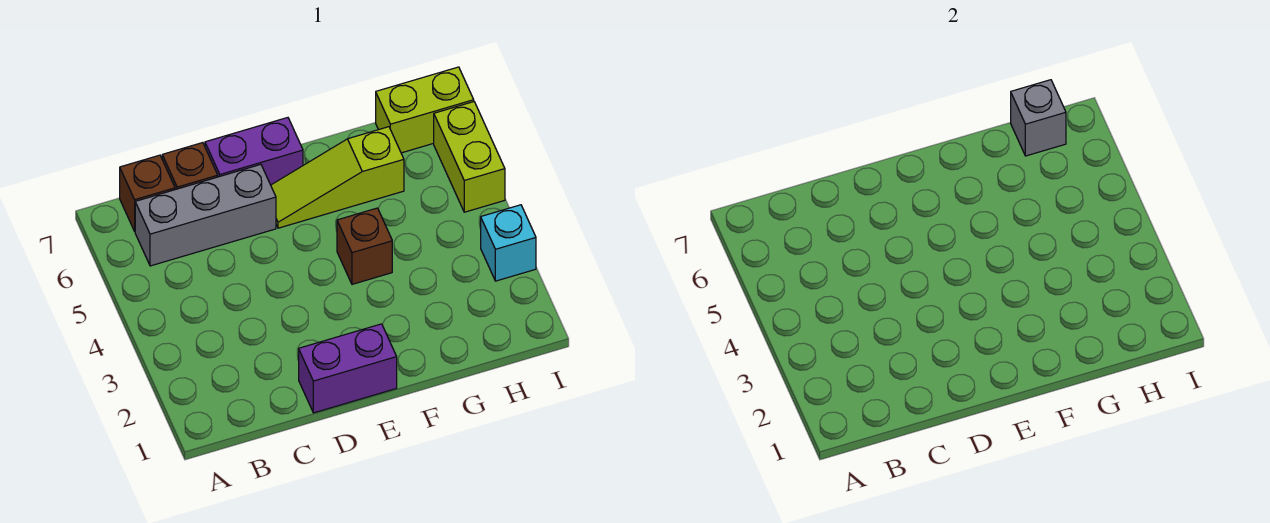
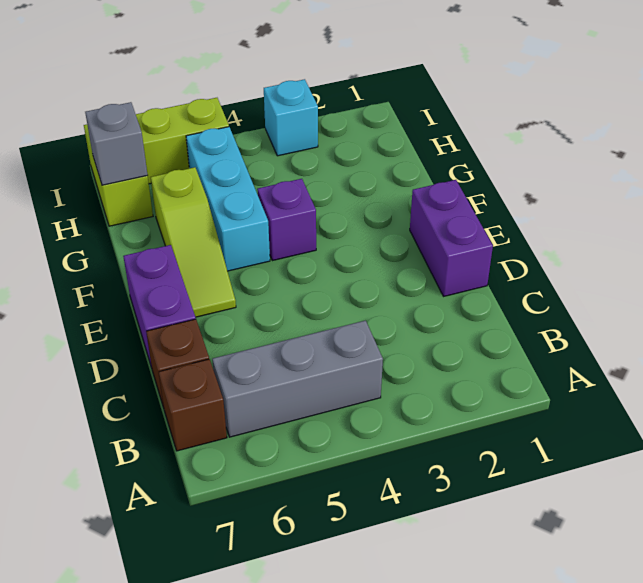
grey brick B6:D6 level 1 -> grey brick B4:B6 level 1
brown brick F4 level 1 -> purple brick F4 level 1
none -> cyan brick F5:H5 level 1

